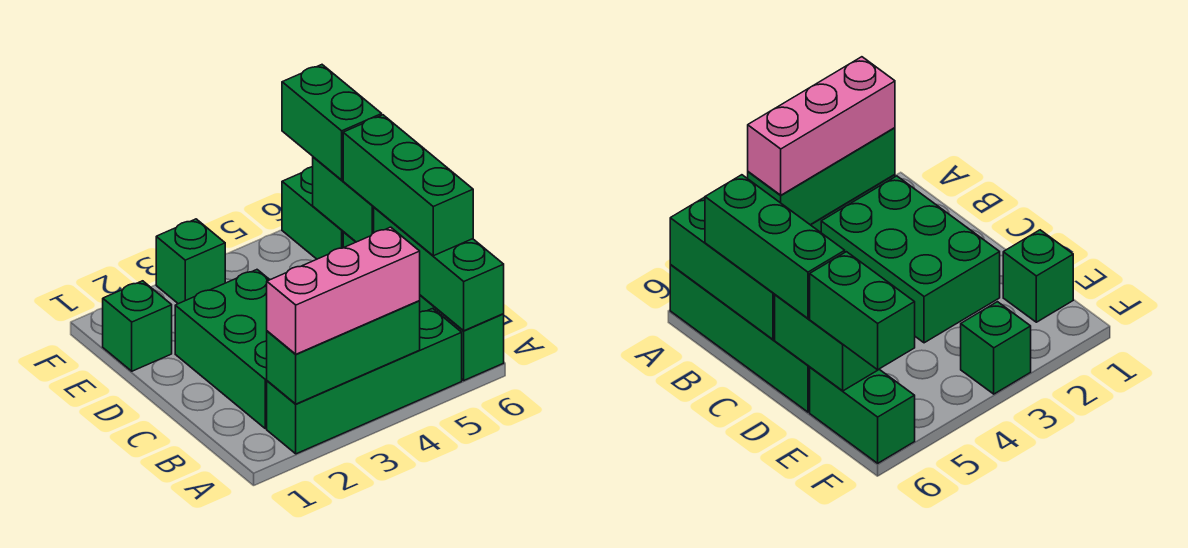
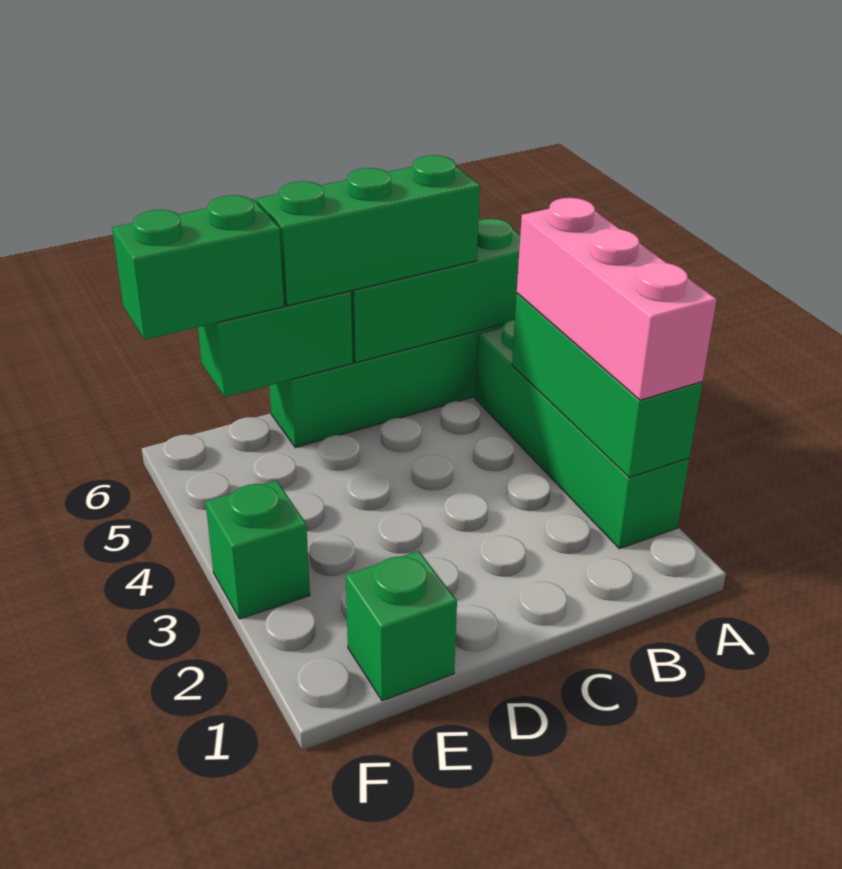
green brick B2:D3 level 1 -> none
green brick E6:F6 level 1 -> none

